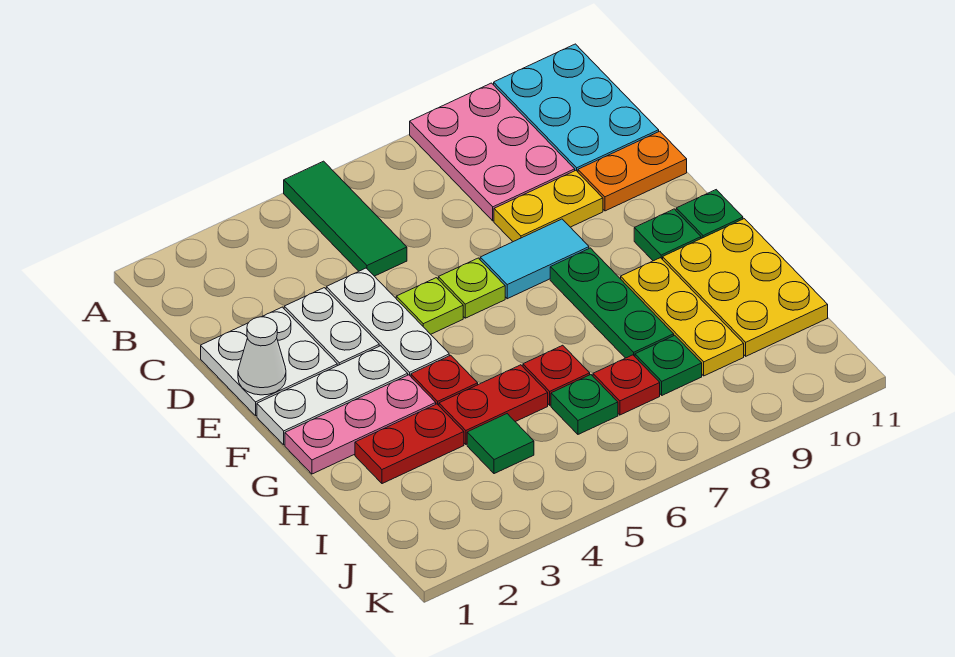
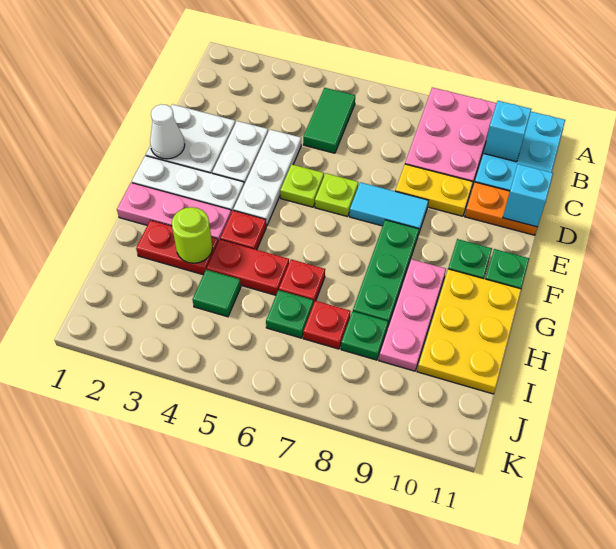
green tile A5:C5 level 1 -> green tile B5:C5 level 1
none -> cyan brick B10 level 2
none -> cyan brick D11 level 2
yellow plate G9:I9 level 1 -> pink plate G9:I9 level 1
none -> lime round brick H3 level 2

